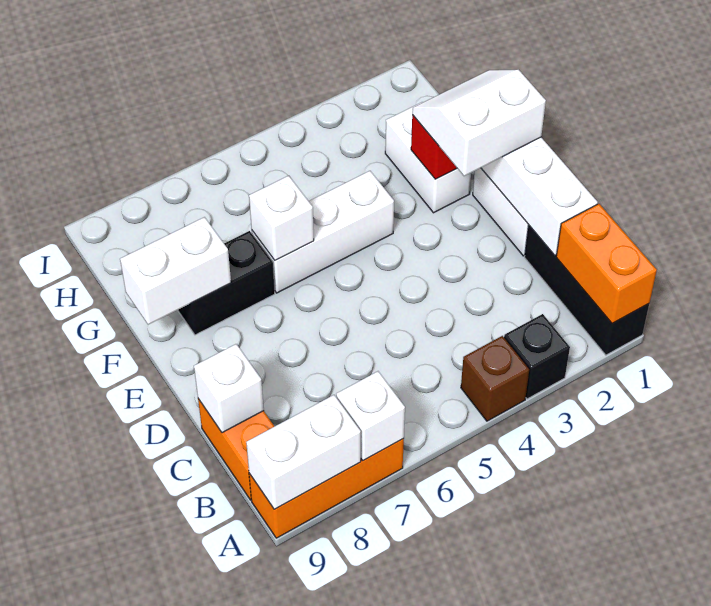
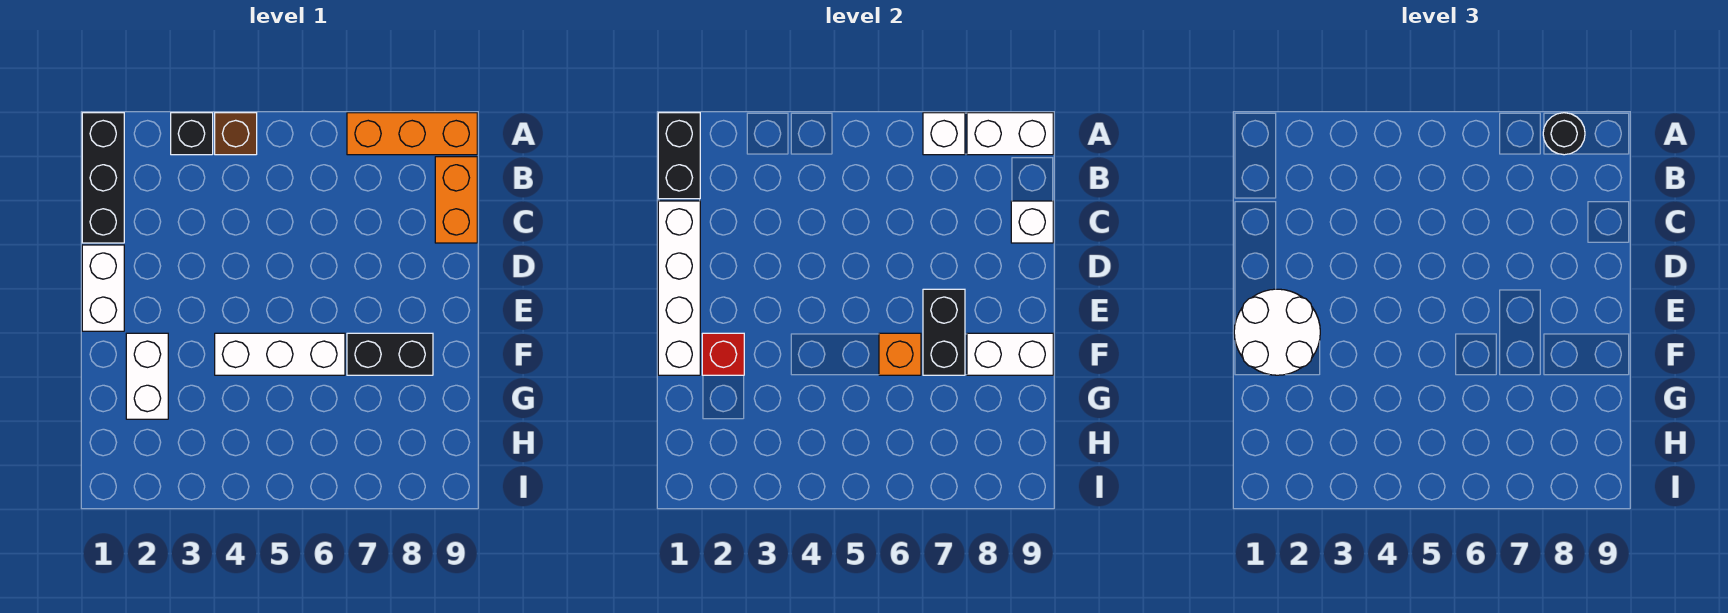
orange brick A1:B1 level 2 -> black brick A1:B1 level 2
none -> black round brick A8 level 3
white slope E1:F2 level 3 top E -> white round brick E1:F2 level 3
none -> black brick E7:F7 level 2
white brick F6 level 2 -> orange brick F6 level 2

